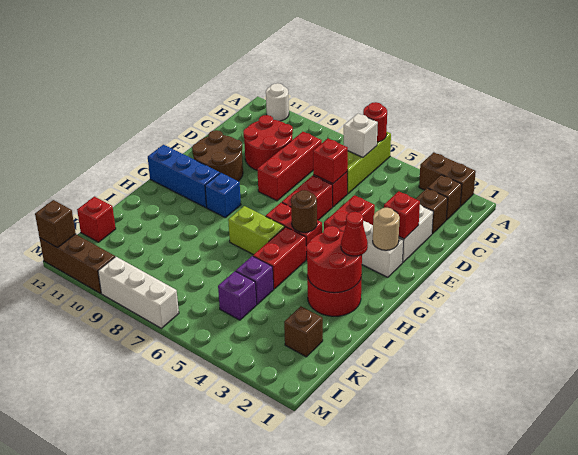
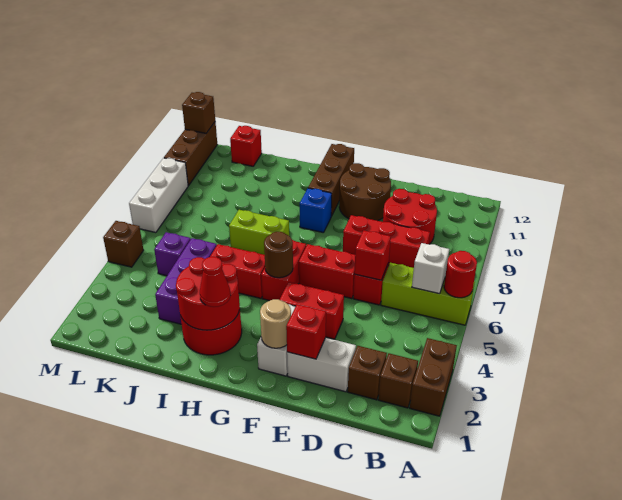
white round brick A11 level 1 -> none
blue brick G10:G12 level 1 -> brown brick G10:G12 level 1
lime brick H6:H7 level 1 -> lime brick H7:I7 level 1
purple brick J5 level 1 -> purple brick J3:J5 level 1
brown brick K2 level 1 -> brown brick M5 level 1

